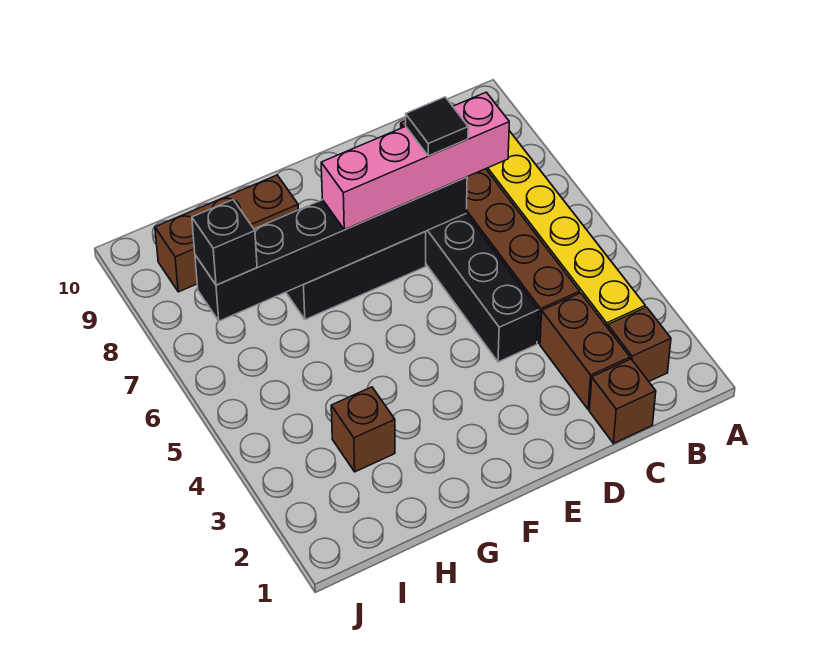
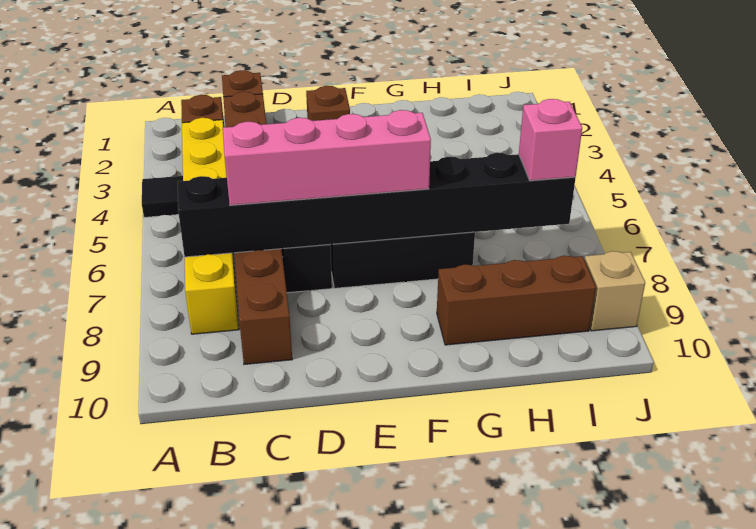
black brick D7:I7 level 2 -> black brick B7:I7 level 2
black tile D7 level 4 -> black tile A4 level 1
brown brick H3 level 1 -> brown brick E2 level 1
black brick I7 level 3 -> pink brick I7 level 3
none -> tan brick J9 level 1

